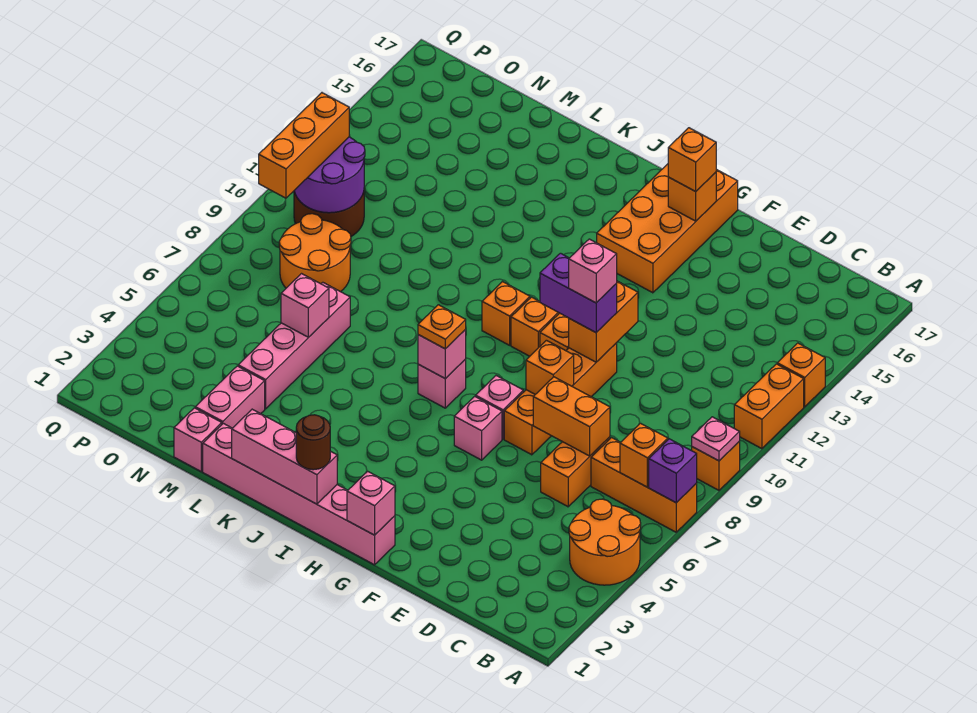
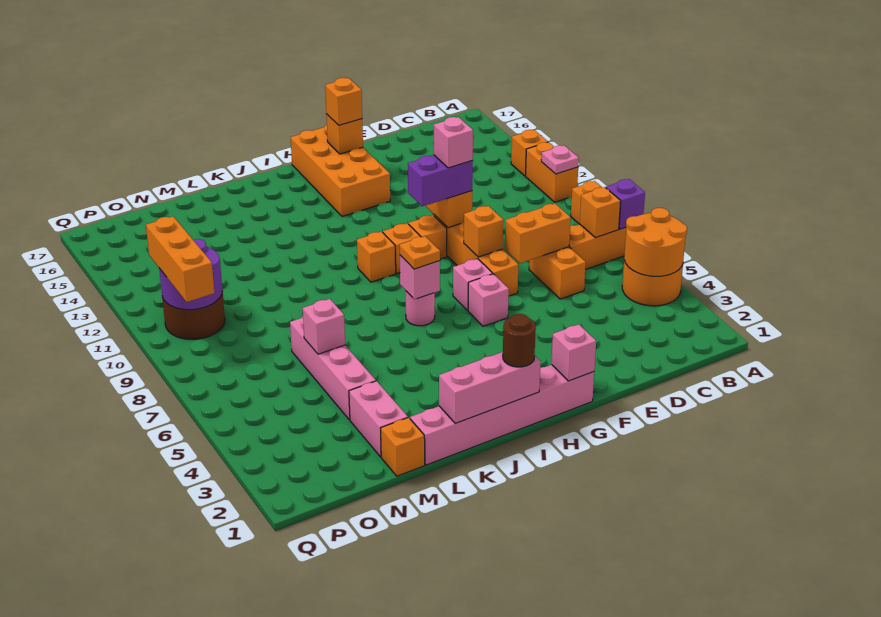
pink plate A9 level 2 -> pink plate A11 level 2
pink brick I7 level 1 -> pink round brick I7 level 1
pink brick M1 level 1 -> orange brick M1 level 1
orange round brick N8:O9 level 1 -> orange round brick A4:B5 level 2

